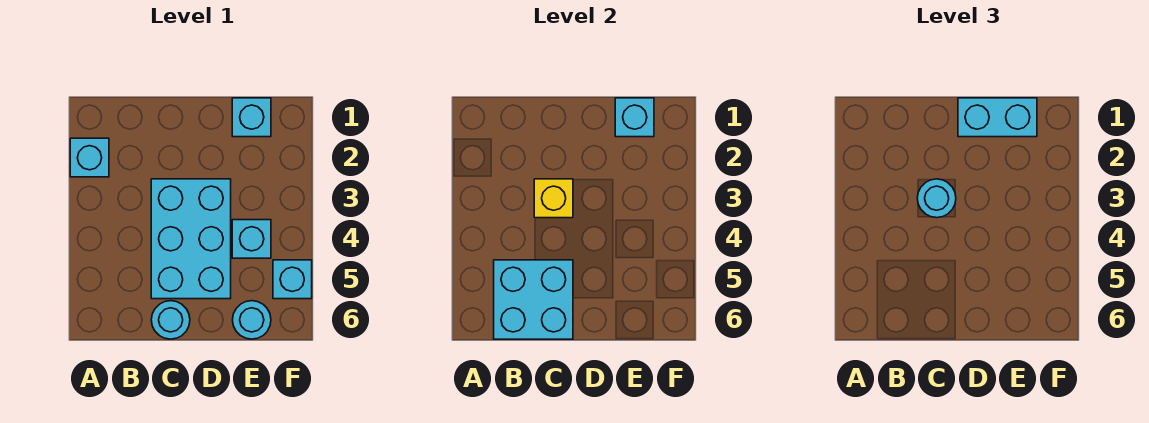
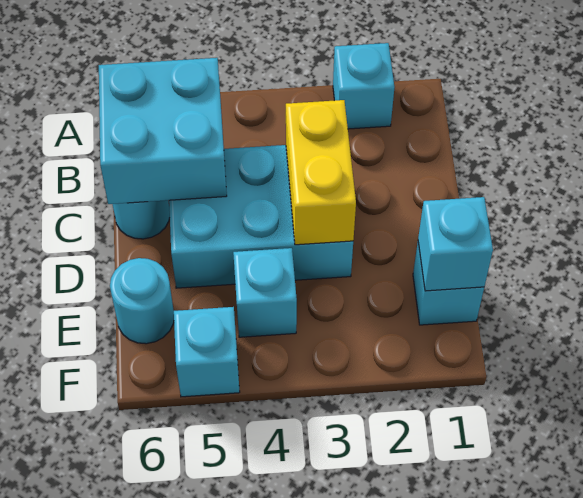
yellow brick C3 level 2 -> yellow brick C3:D3 level 2
cyan round brick C3 level 3 -> none
cyan brick D1:E1 level 3 -> none

